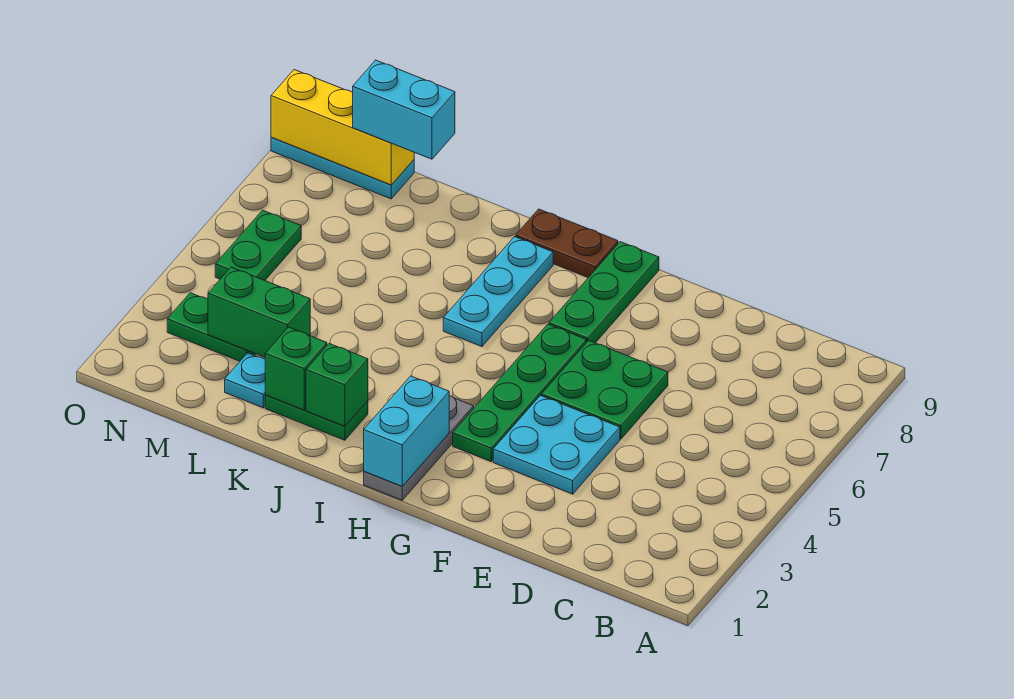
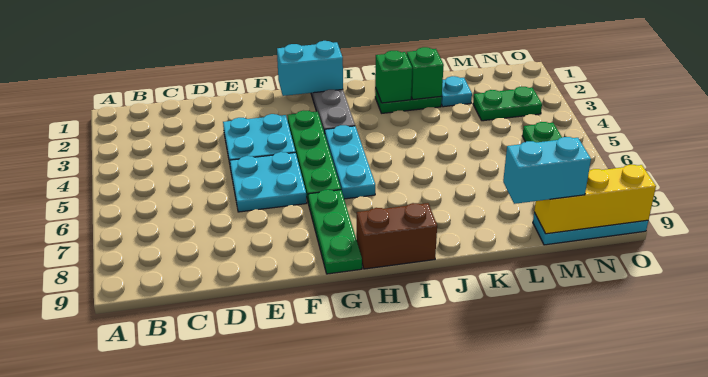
green plate E5:F6 level 1 -> cyan plate E5:F6 level 1
cyan brick H1:H2 level 2 -> cyan brick G1:H1 level 2
brown plate H9:I9 level 1 -> brown brick H9:I9 level 1
cyan plate I6:I8 level 1 -> cyan plate H4:H6 level 1
green brick L3:M3 level 2 -> none

